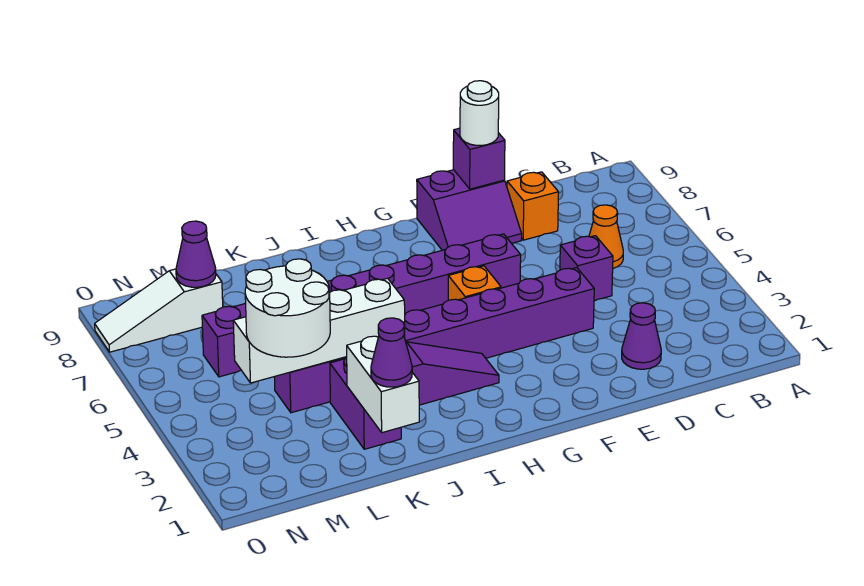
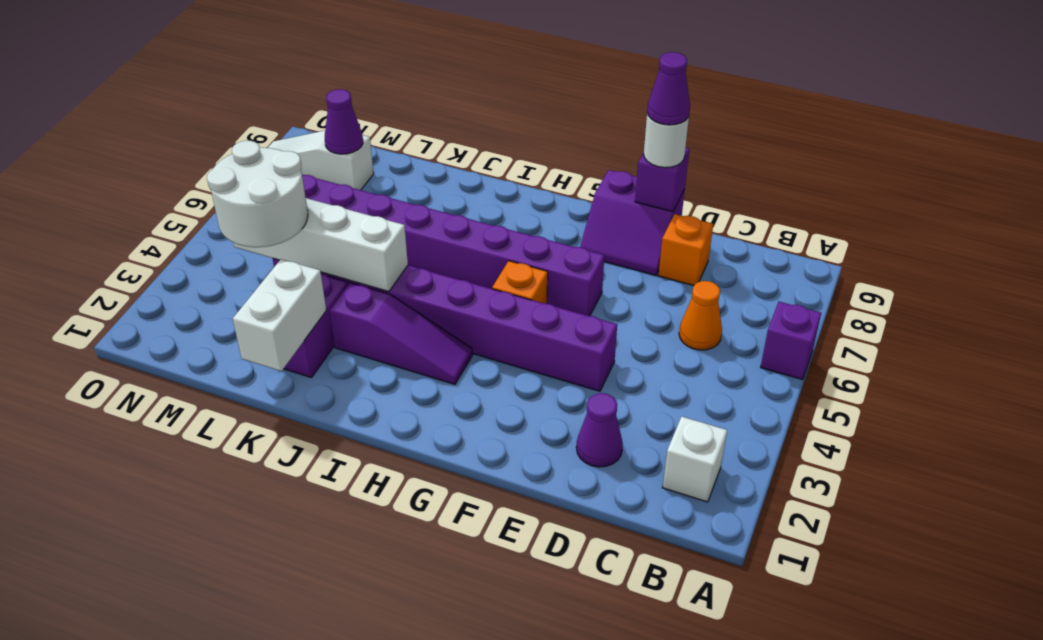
none -> white brick B2 level 1
purple brick D5 level 1 -> purple brick A6 level 1
purple cone K1 level 3 -> purple cone E9 level 4

